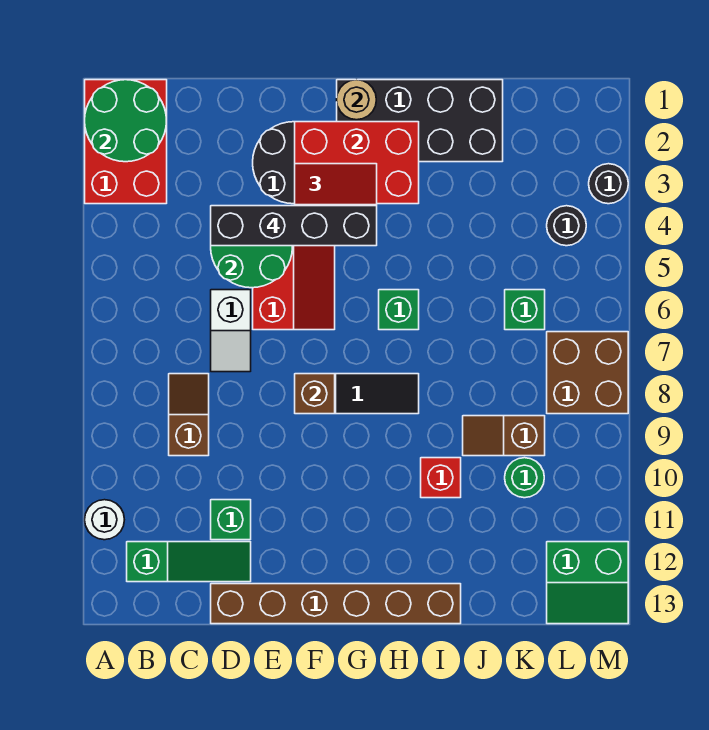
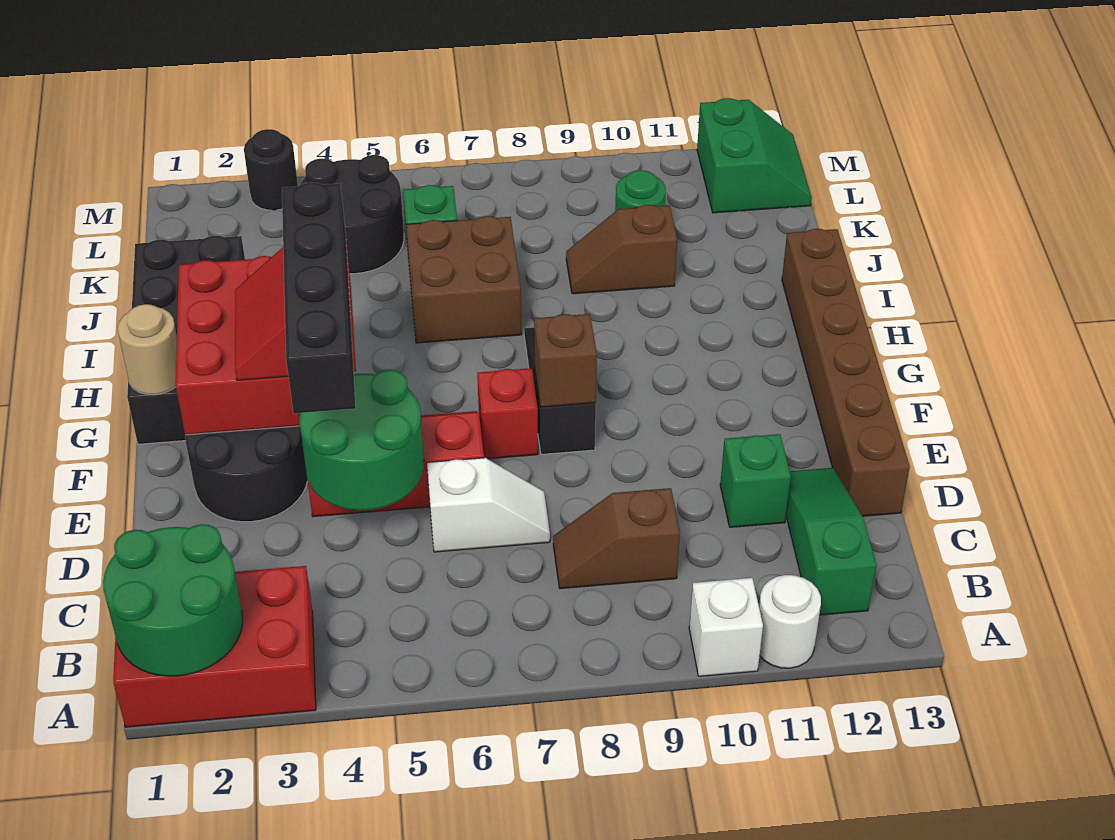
none -> white brick A10 level 1
green brick H6 level 1 -> none
red brick I10 level 1 -> red brick F7 level 1
brown slope J9:K9 level 1 top K -> brown slope J9:J10 level 1 top 10
black round brick L4 level 1 -> black round brick K4:L5 level 1
brown brick L7:M8 level 1 -> brown brick I6:J7 level 1

